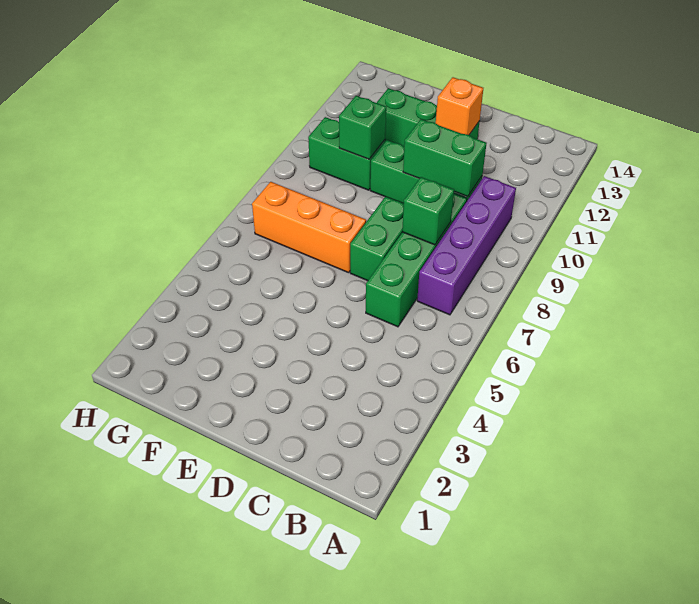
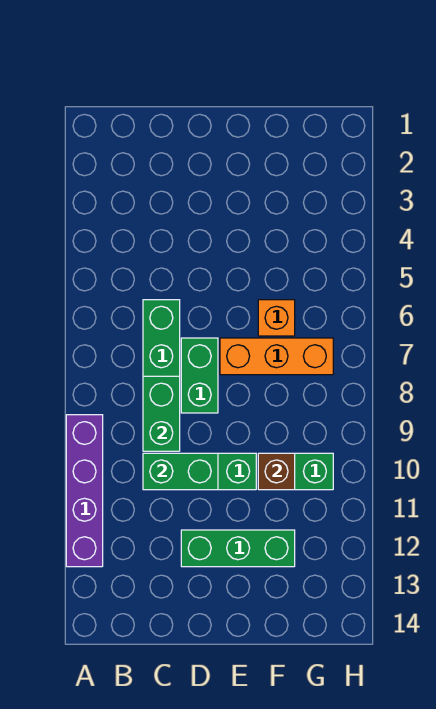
purple brick B7:B10 level 1 -> purple brick A9:A12 level 1
green brick C8 level 2 -> green brick C8:C9 level 2
orange brick D12 level 2 -> orange brick F6 level 1
green brick F10 level 2 -> brown brick F10 level 2

